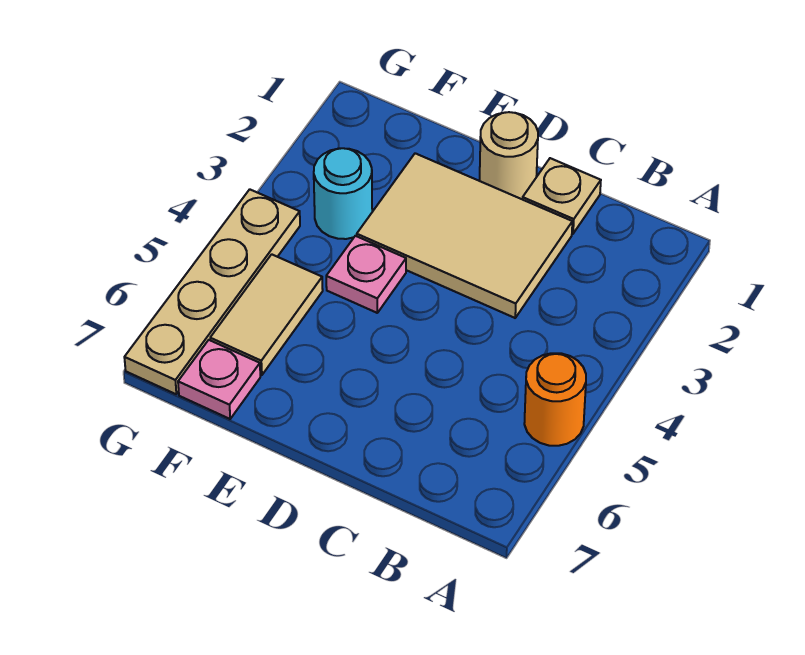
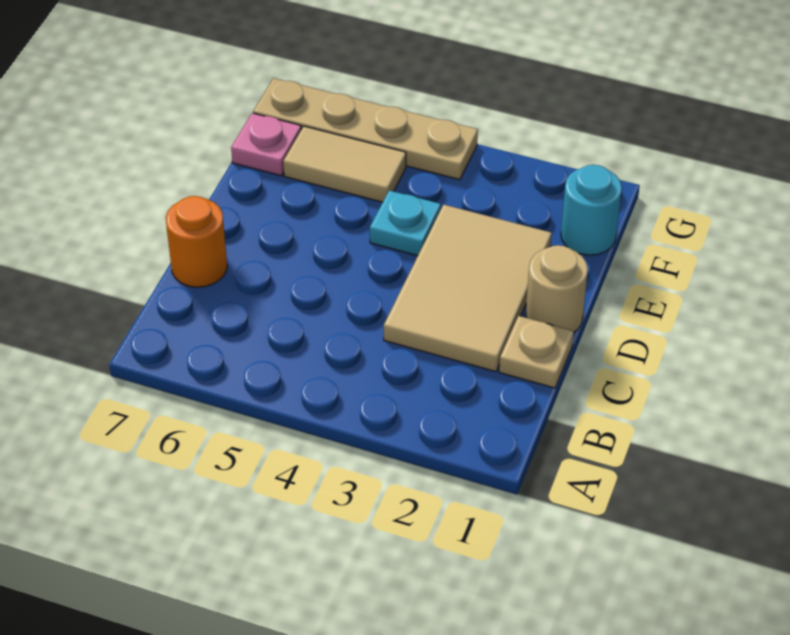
orange round brick A5 level 1 -> orange round brick C7 level 1
pink plate E4 level 1 -> cyan plate E4 level 1
cyan round brick F3 level 1 -> cyan round brick F1 level 1

